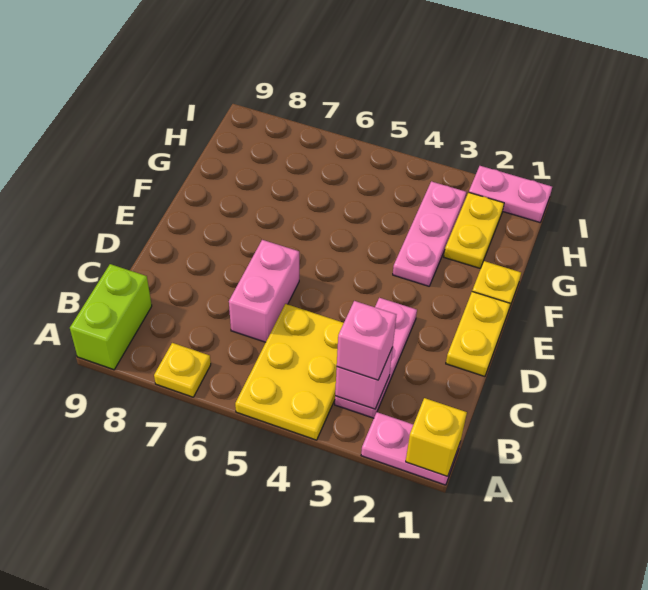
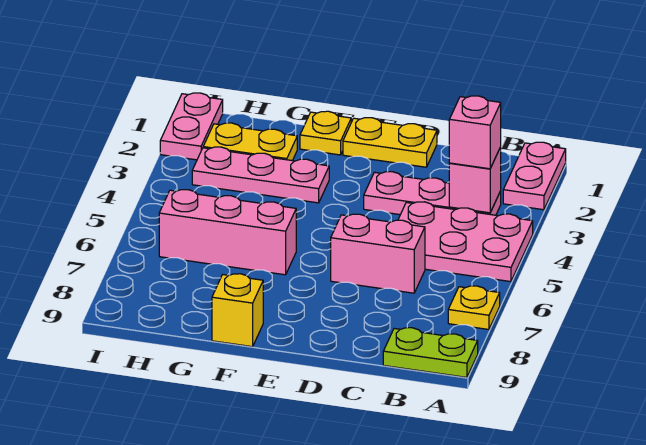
yellow brick A1 level 2 -> yellow brick F9 level 1
yellow plate A4:C5 level 1 -> pink plate A4:C5 level 1
lime brick A9:B9 level 1 -> lime plate A9:B9 level 1
none -> pink brick F6:H6 level 1

